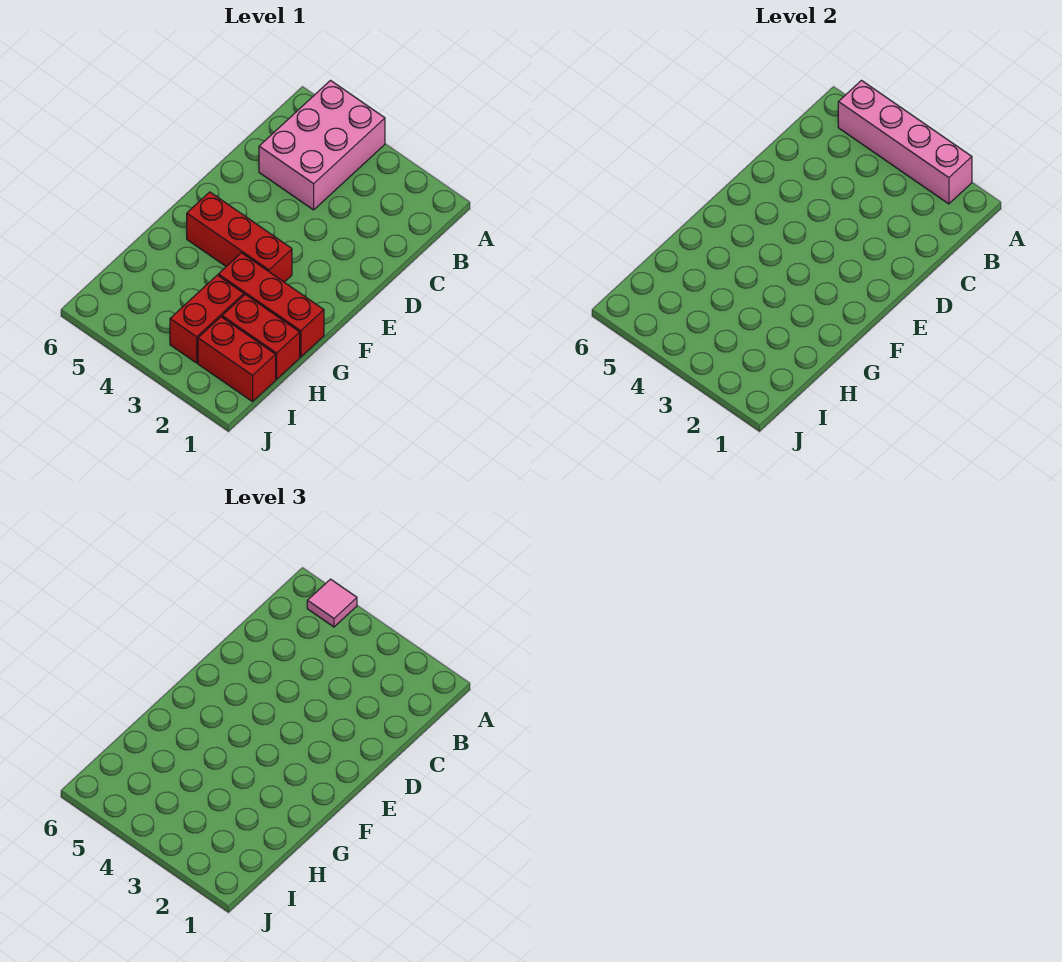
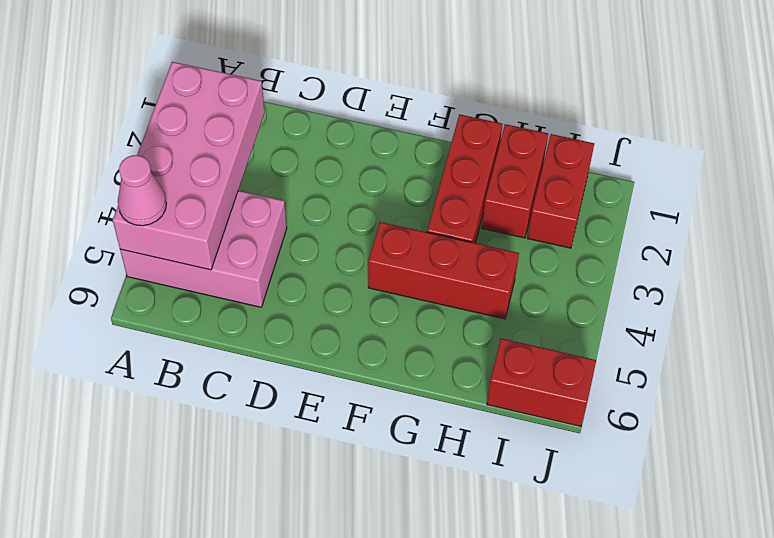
pink brick A2:A5 level 2 -> pink brick A2:B5 level 2
pink tile A5 level 3 -> pink cone A5 level 3
red brick F3:F5 level 1 -> red brick F4:H4 level 1
red brick H3:I3 level 1 -> red brick I6:J6 level 1

